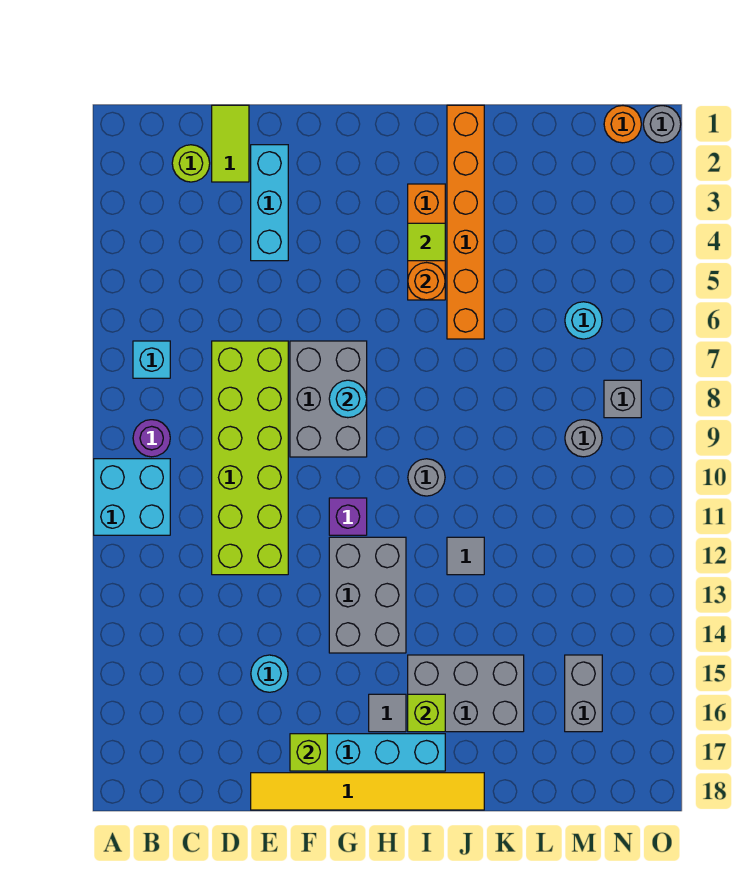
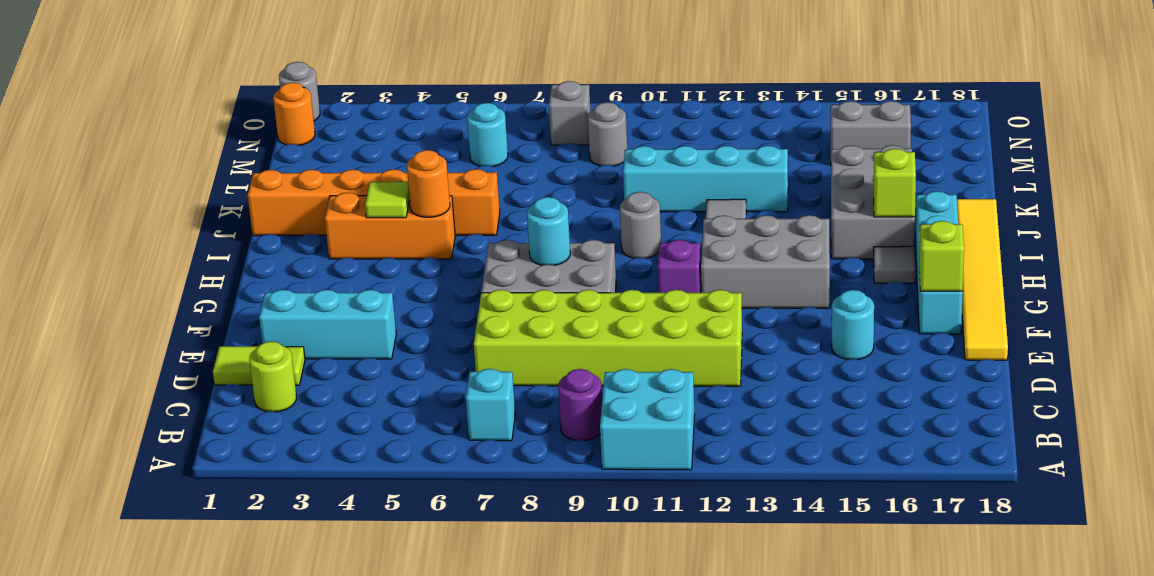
none -> cyan brick K10:K13 level 1

